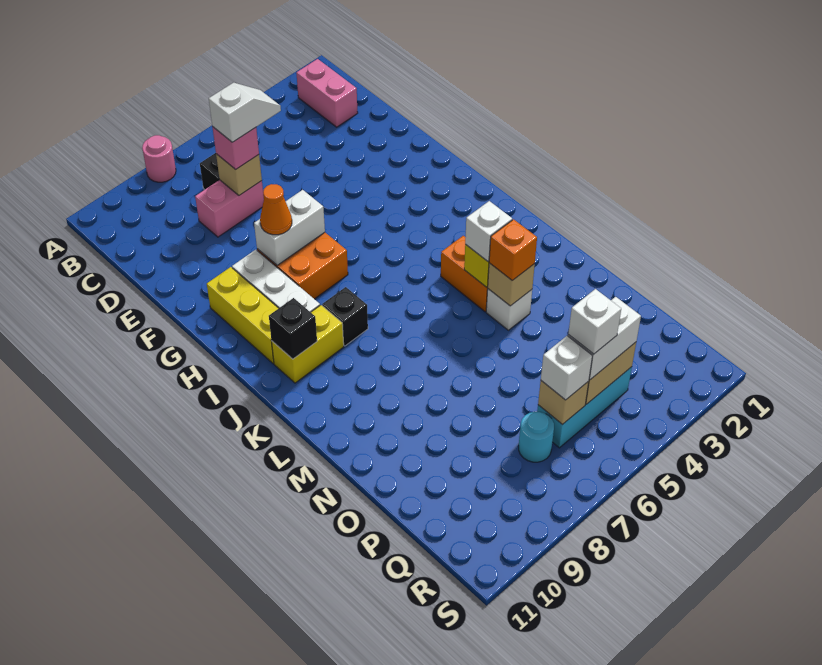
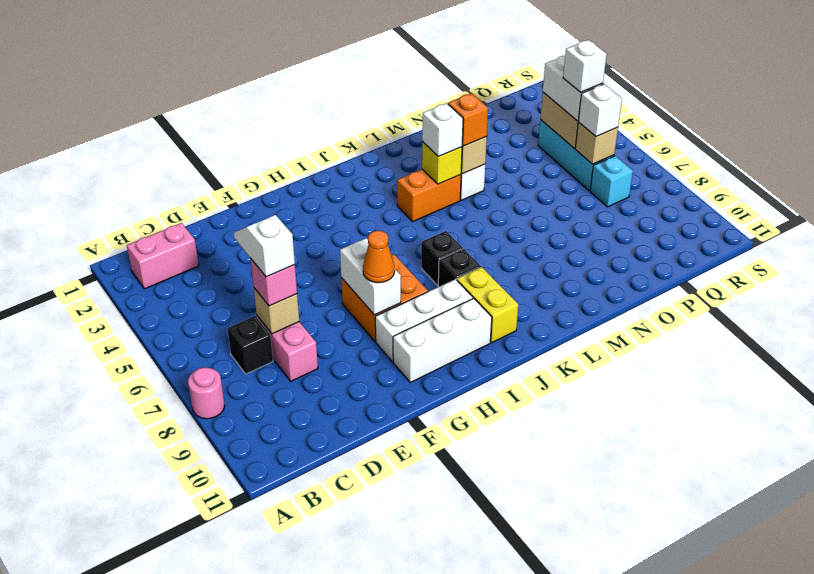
yellow brick G10:I10 level 1 -> white brick G10:I10 level 1
black brick J10 level 2 -> black brick J7 level 1
cyan round brick Q7 level 1 -> cyan brick Q7 level 1

